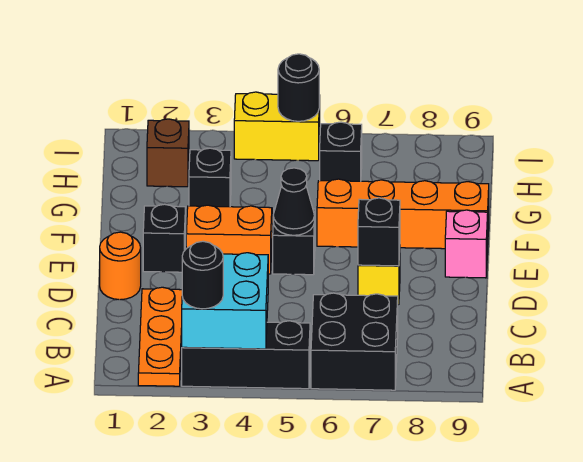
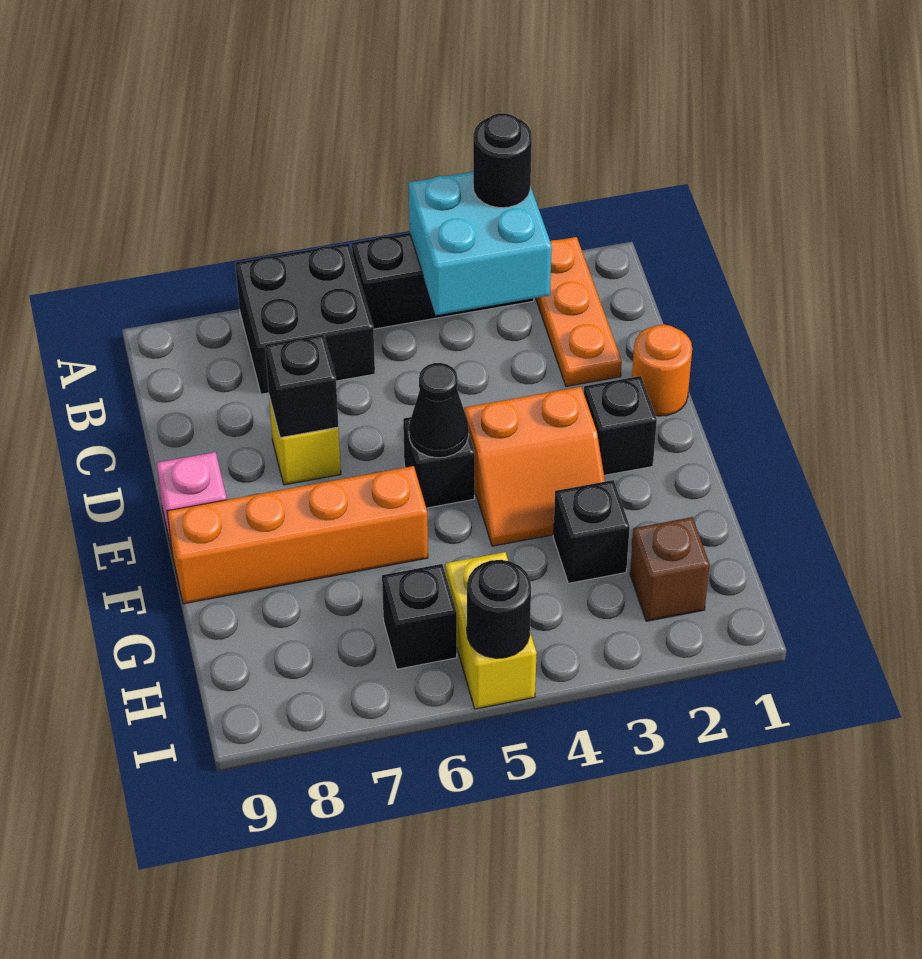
yellow brick I4:I5 level 1 -> yellow brick H5:I5 level 1

